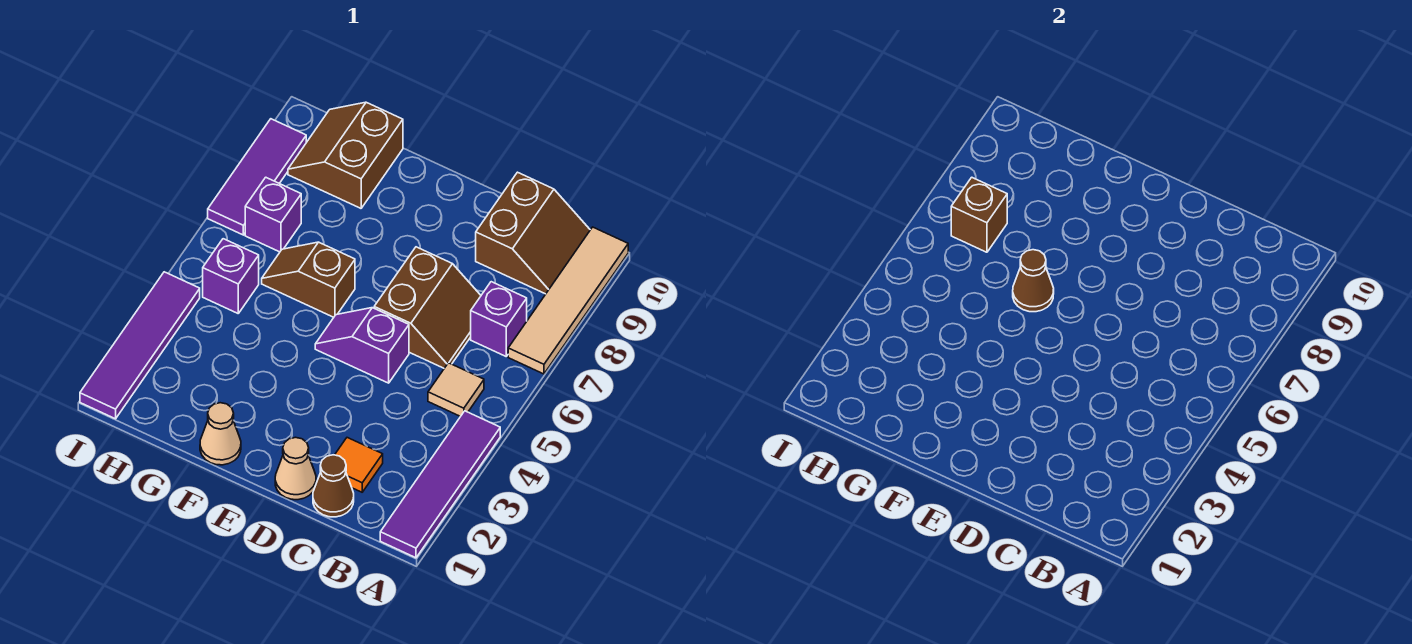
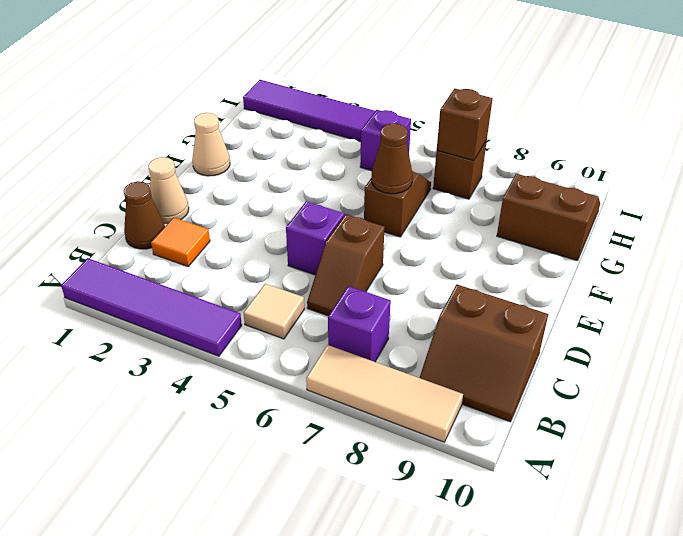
tan tile A7:A10 level 1 -> tan tile A7:A9 level 1
brown slope C6:D7 level 1 top D -> brown slope C6:D6 level 1 top D
purple brick H7 level 1 -> brown brick H7 level 1
purple tile I7:I9 level 1 -> none

